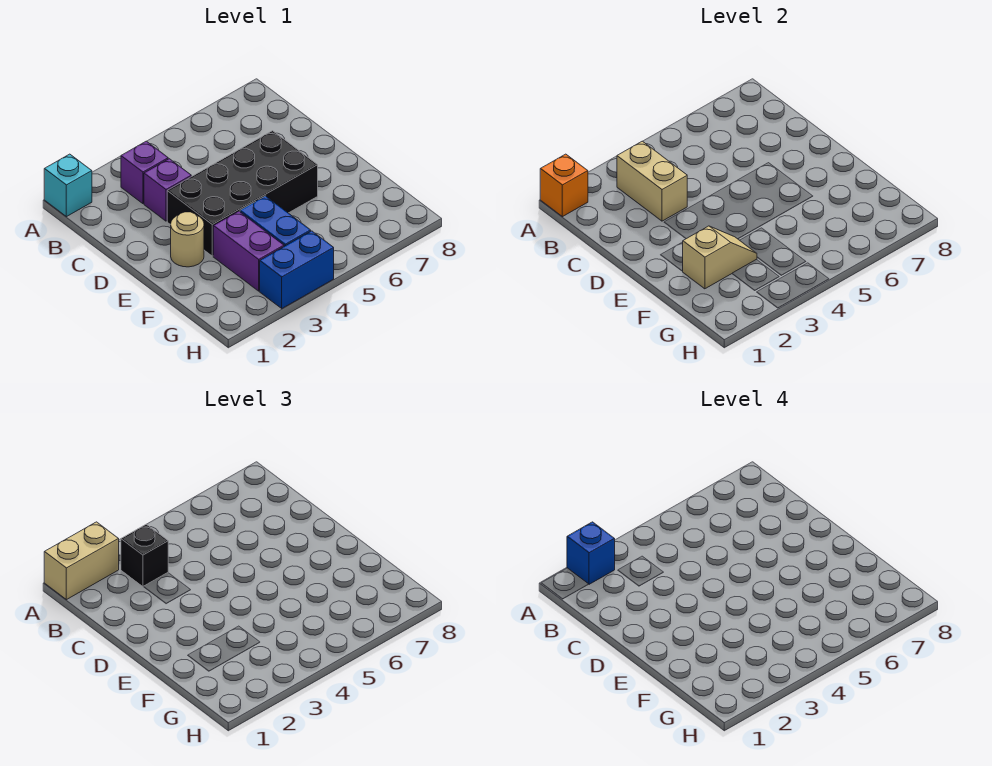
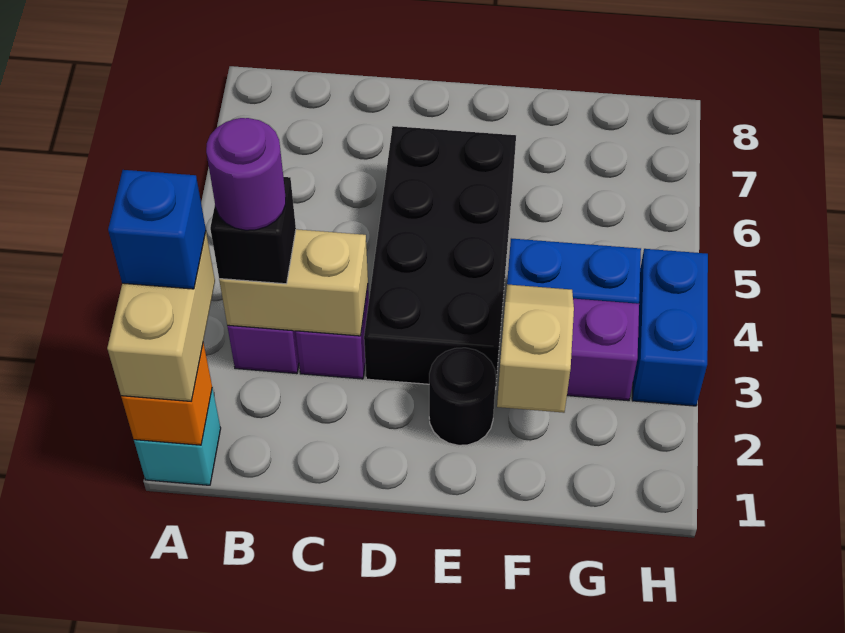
none -> purple round brick B3 level 4
tan round brick E2 level 1 -> black round brick E2 level 1

